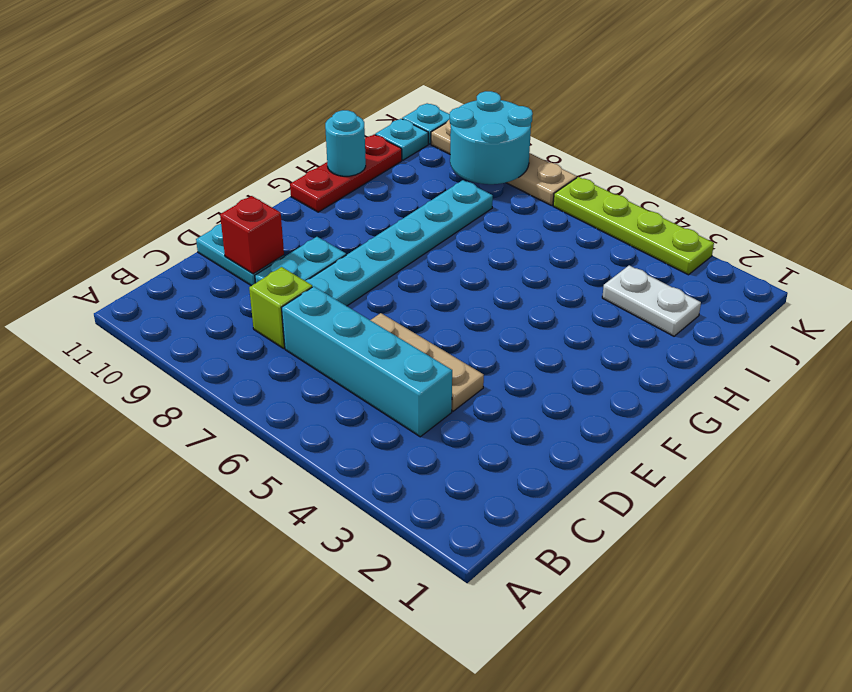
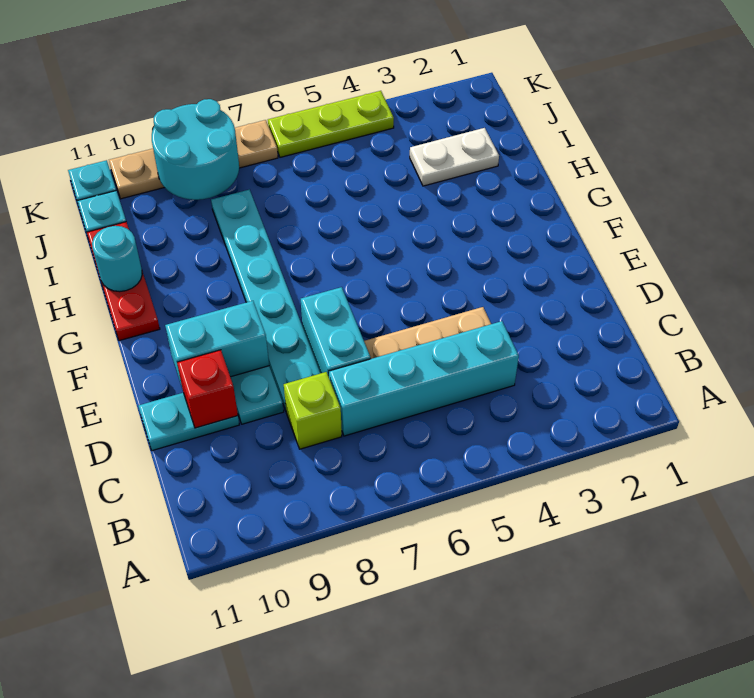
none -> cyan brick D7:E7 level 1
none -> cyan brick E9:E10 level 2
lime plate K3:K6 level 1 -> lime plate K4:K6 level 1

